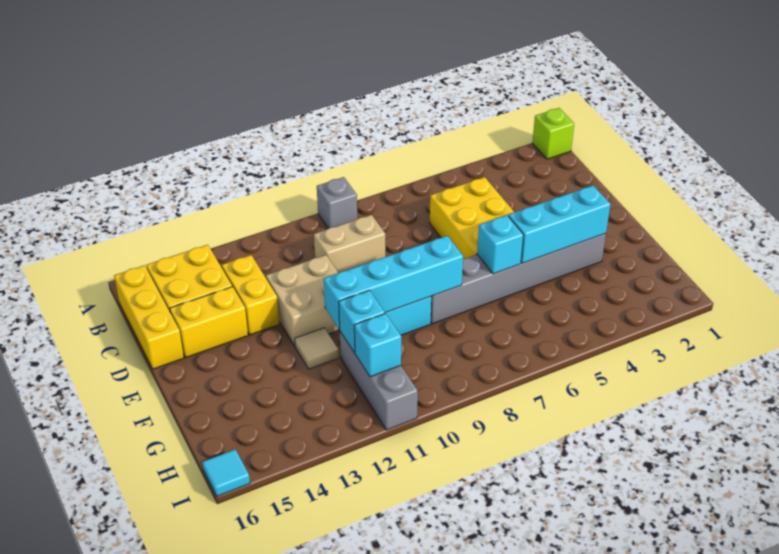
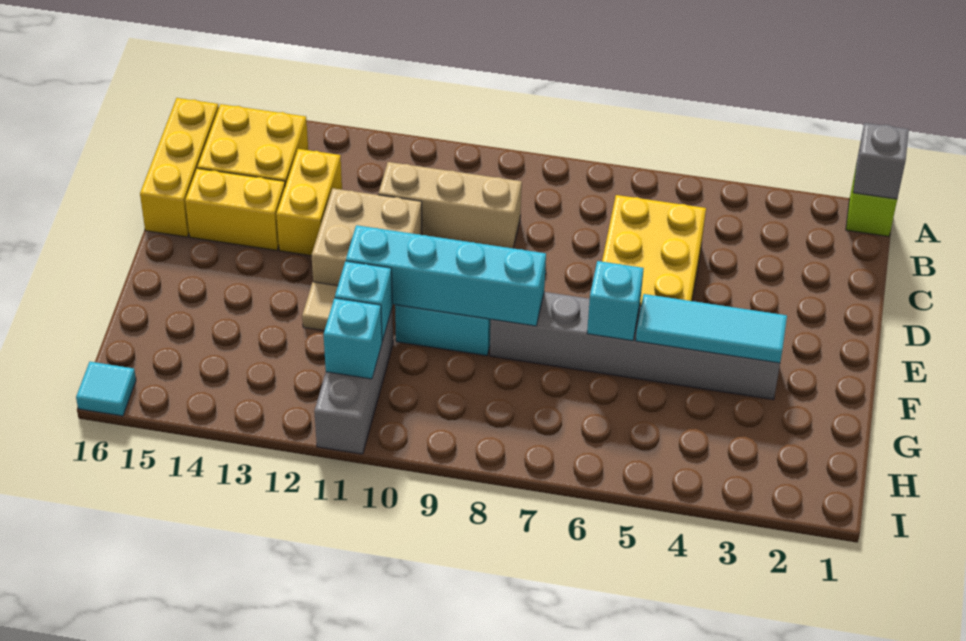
grey brick A9 level 1 -> grey brick A1 level 2
tan brick C9:C10 level 1 -> tan brick C9:C11 level 1
cyan brick F3:F5 level 2 -> cyan tile F3:F5 level 2

